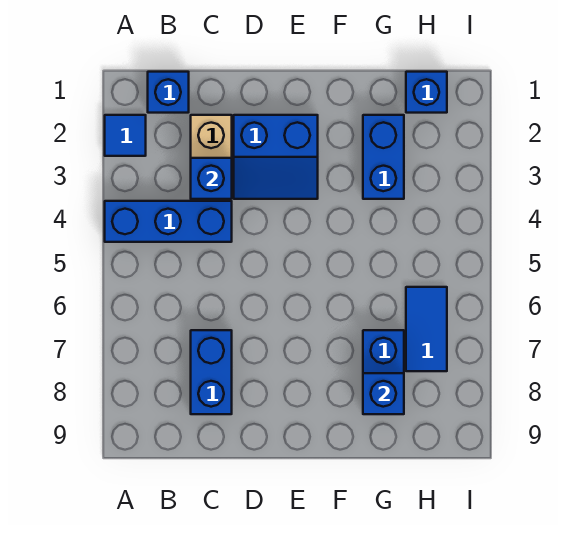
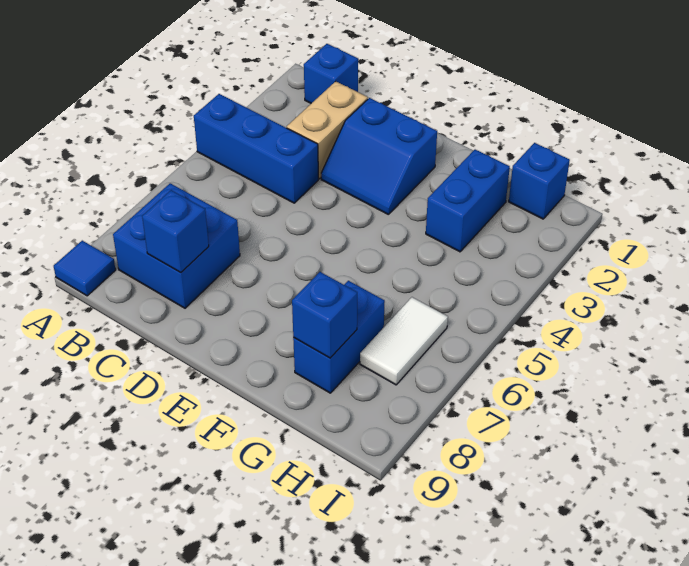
blue tile A2 level 1 -> blue tile A9 level 1
blue brick C3 level 2 -> blue brick C8 level 2
blue brick C7:C8 level 1 -> blue brick B7:C8 level 1
blue tile H6:H7 level 1 -> white tile H6:H7 level 1

